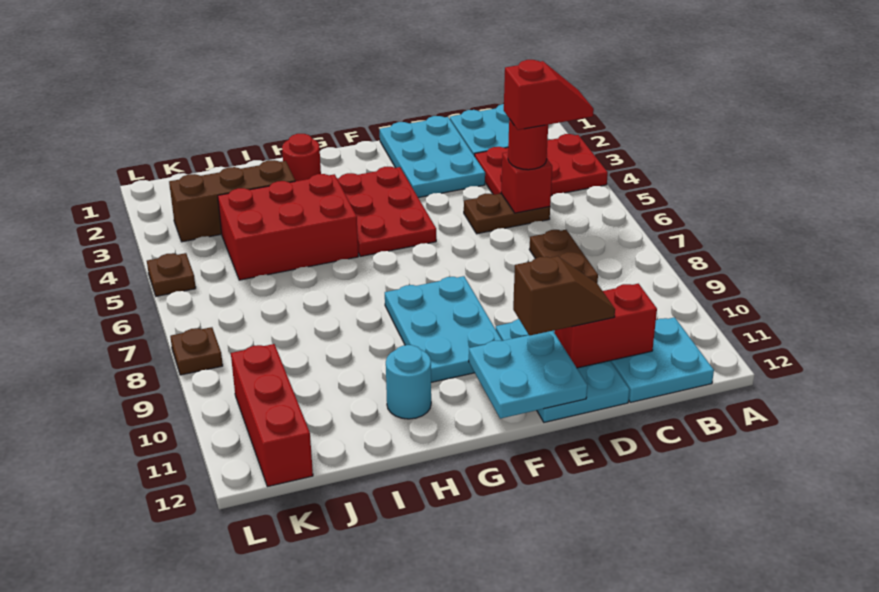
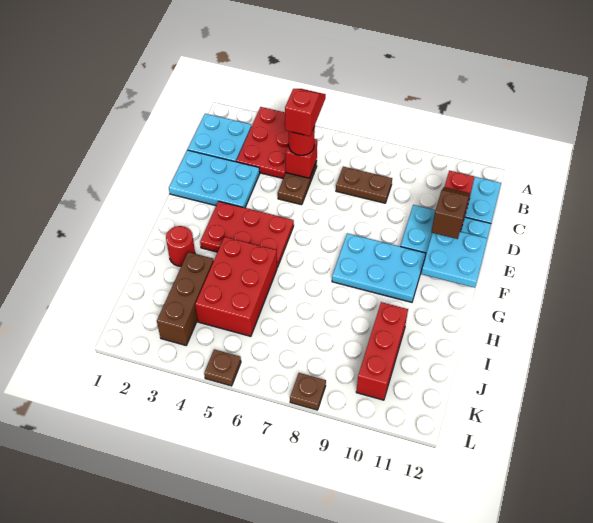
cyan round brick H11 level 1 -> none
red brick K10:K12 level 1 -> red brick I10:K10 level 1

